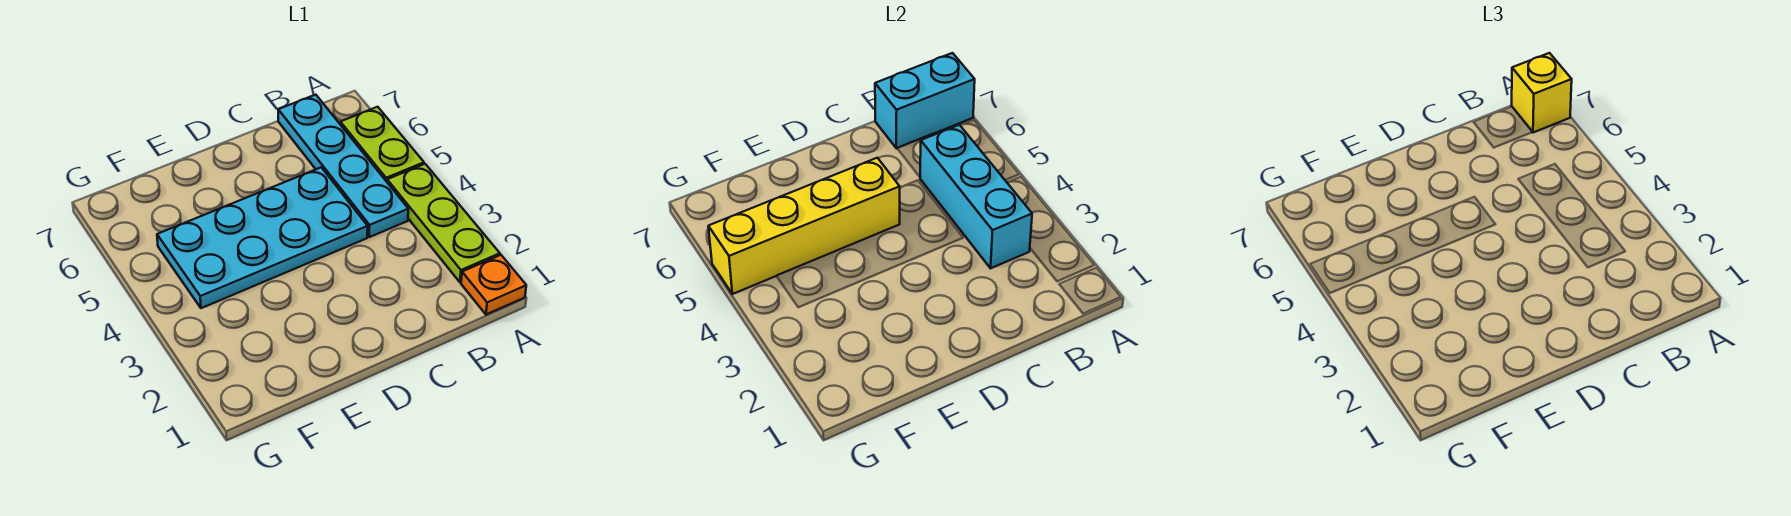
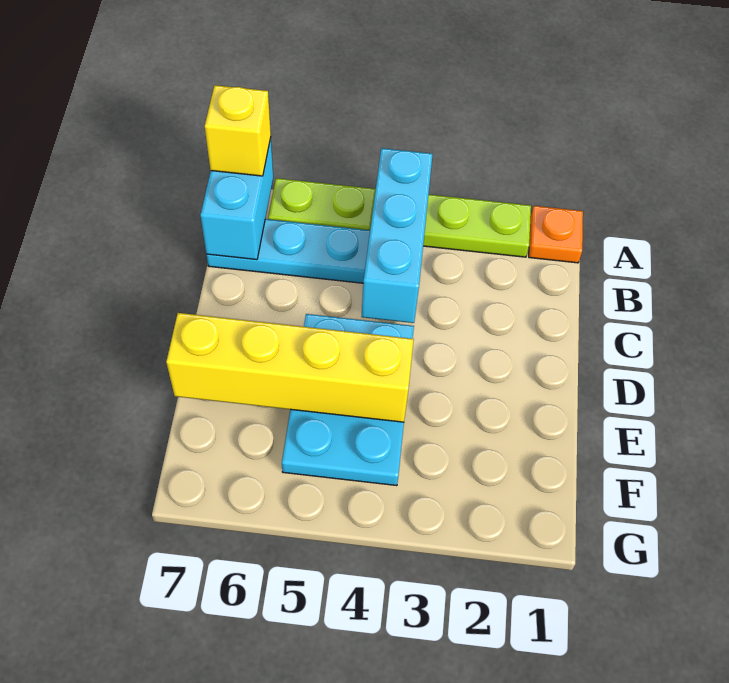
cyan brick B3:B5 level 2 -> cyan brick A4:C4 level 2
cyan plate C4:F5 level 1 -> cyan plate D4:F5 level 1
yellow brick D5:G5 level 2 -> yellow brick E4:E7 level 2

